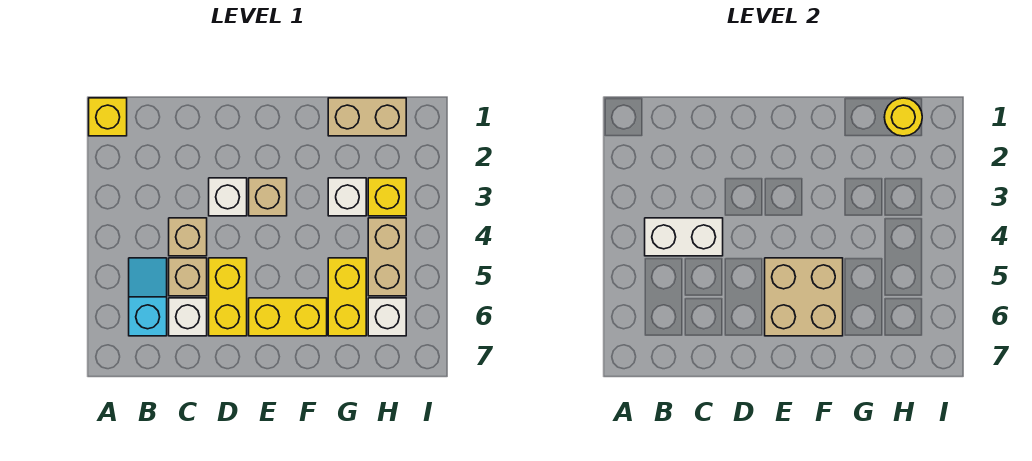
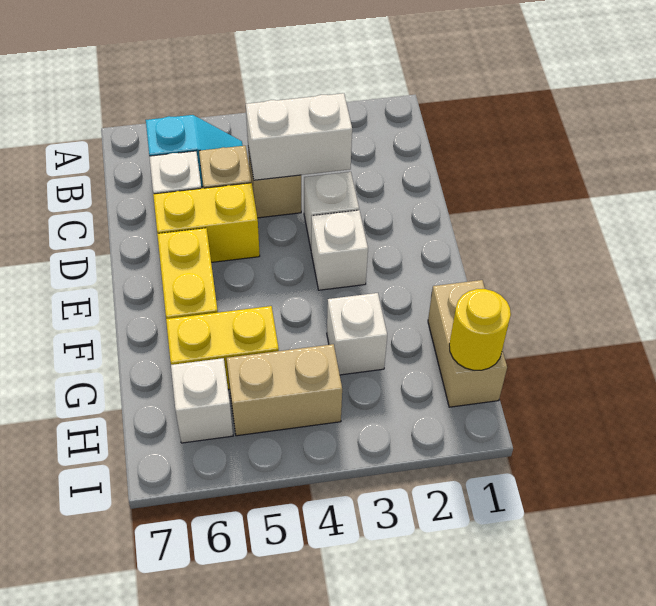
yellow brick A1 level 1 -> none
white brick B4:C4 level 2 -> white brick C3:C4 level 2
tan brick E3 level 1 -> white brick E3 level 1
tan brick E5:F6 level 2 -> none
yellow brick H3 level 1 -> none

